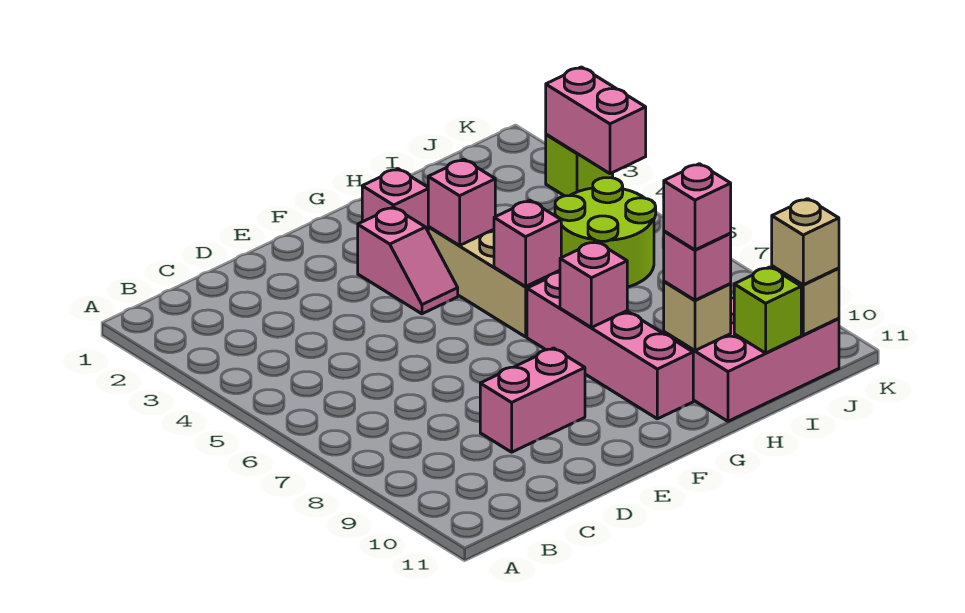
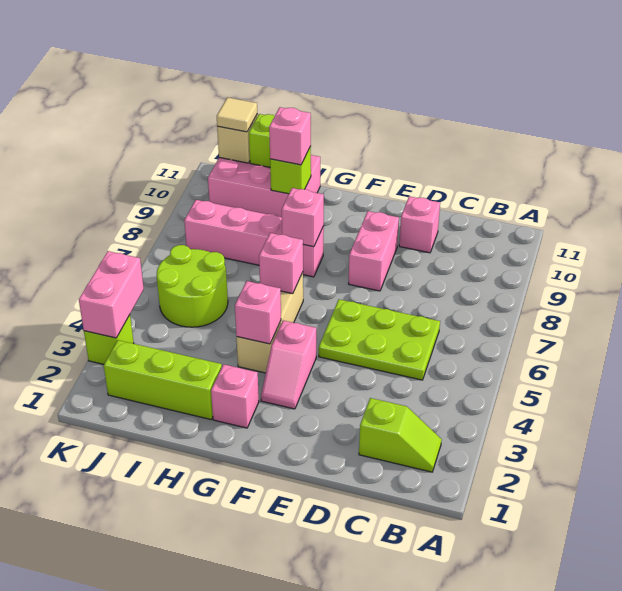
none -> lime slope B2:C2 level 1 top C
none -> lime plate C5:E6 level 1
pink brick D9:E9 level 1 -> pink brick E8:E9 level 1
pink slope F3:F4 level 1 top 3 -> pink slope F3:F4 level 1 top 4
pink brick G7:G10 level 1 -> pink brick G8:J8 level 1
none -> lime brick H2:J2 level 1
tan brick H10 level 2 -> lime brick H10 level 2
pink brick H10 level 4 -> pink brick D10 level 1
tan brick J11 level 3 -> tan tile J11 level 3

